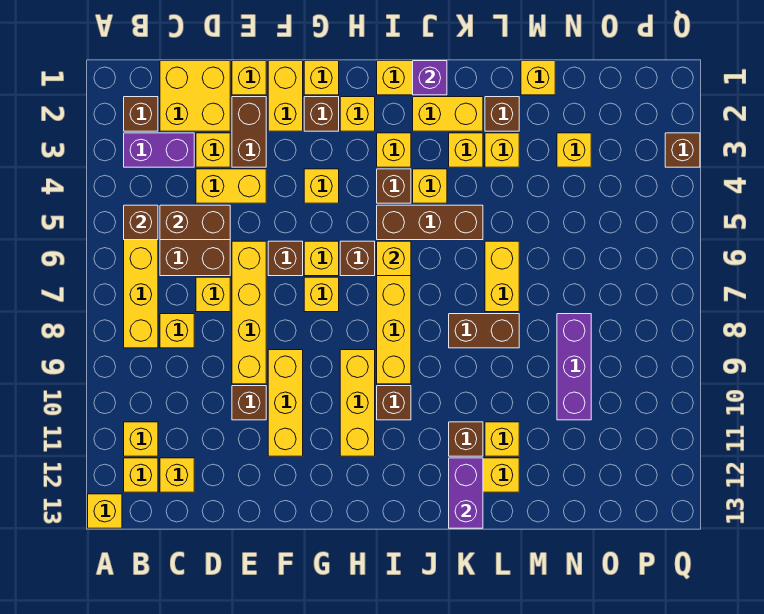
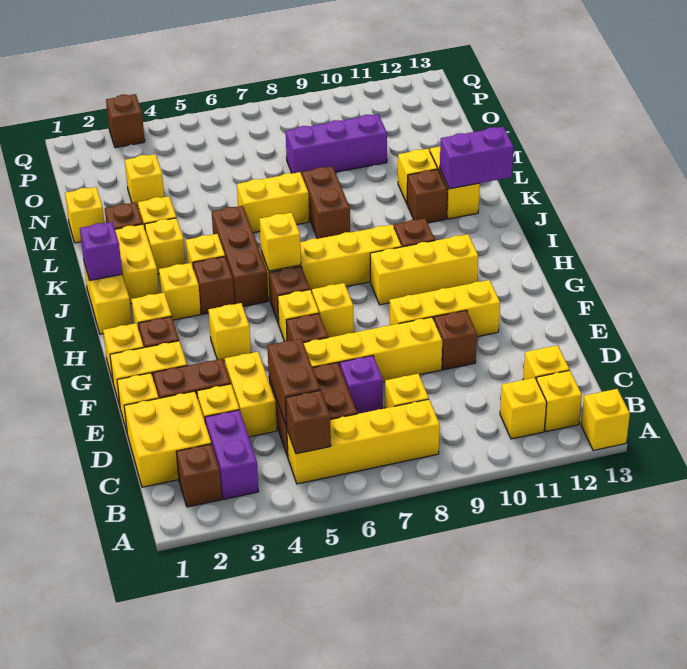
yellow brick D7 level 1 -> purple brick D7 level 1

